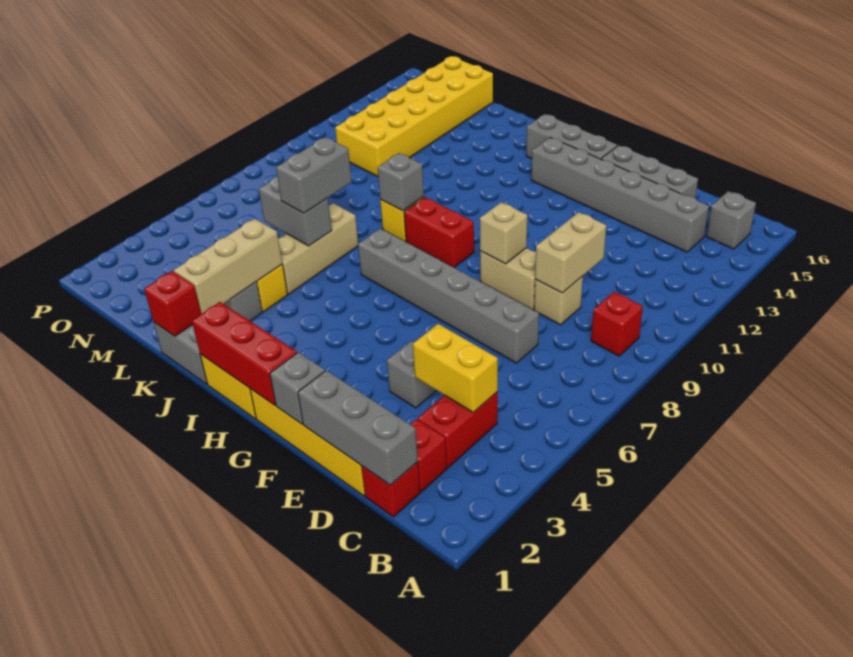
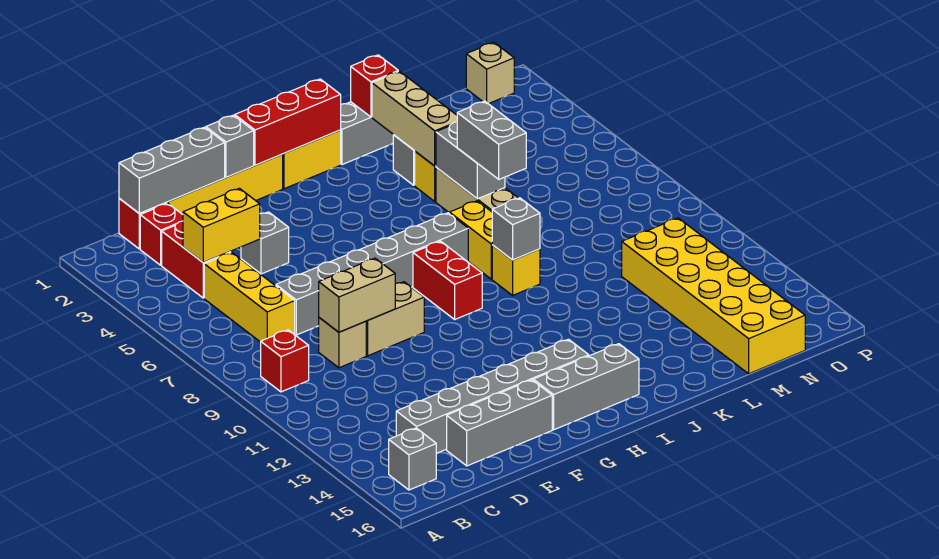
none -> yellow brick C5:C7 level 1
tan brick D9:D10 level 2 -> tan brick D9:E9 level 2
tan brick F9 level 2 -> tan brick O1 level 1
red brick H9:I9 level 1 -> red brick H8:H9 level 1
none -> yellow brick J7:J8 level 1
grey brick K6:L6 level 2 -> grey brick K5:K6 level 2

